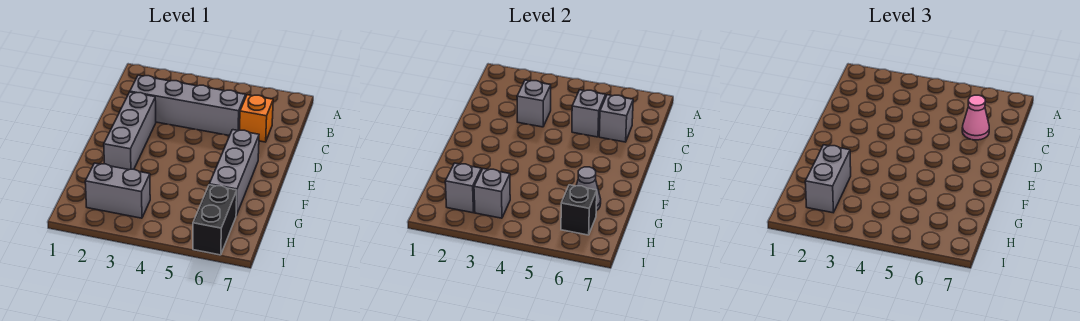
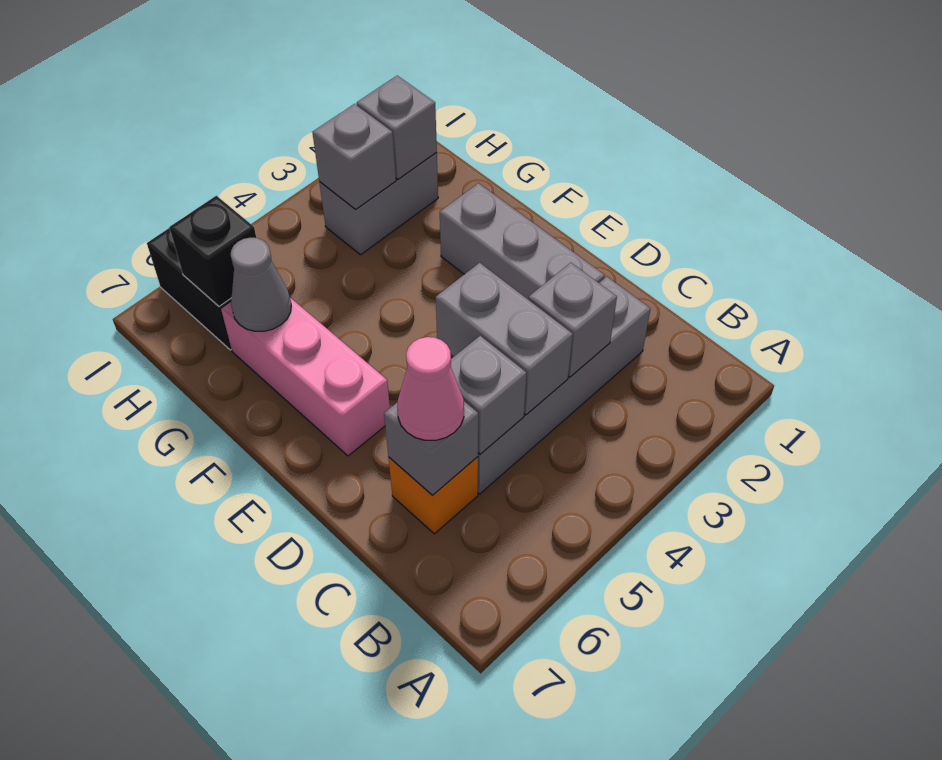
grey brick E6:G6 level 1 -> pink brick E6:G6 level 1
grey brick G2:H2 level 3 -> grey brick C4:D4 level 2

